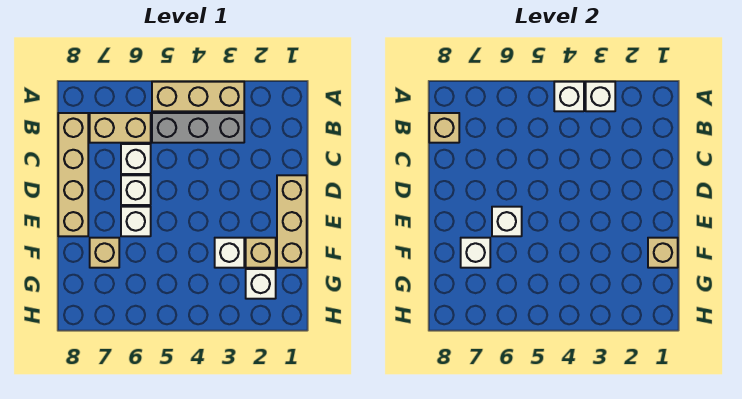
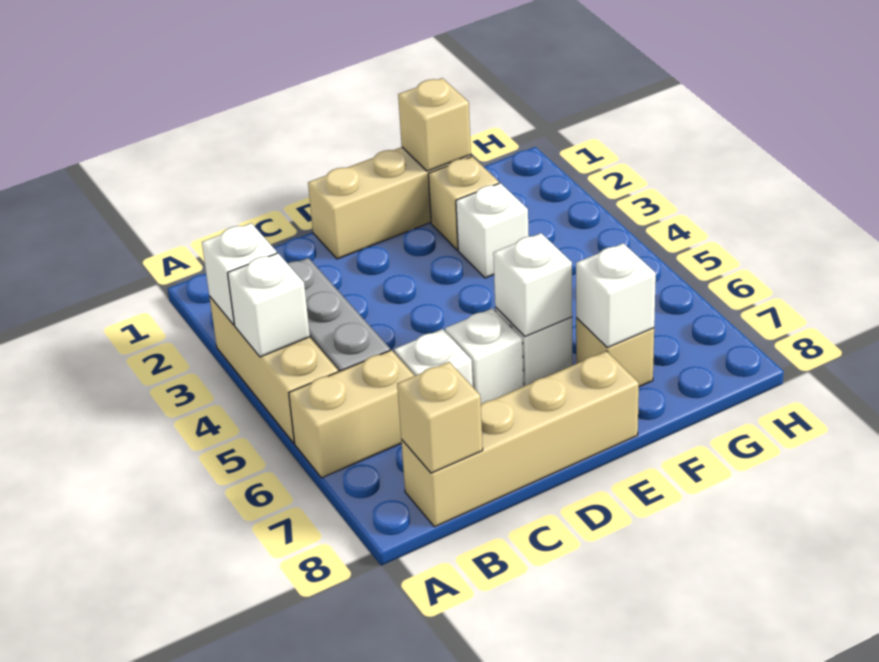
tan brick B6:B7 level 1 -> tan brick A6:B6 level 1
white brick G2 level 1 -> none

